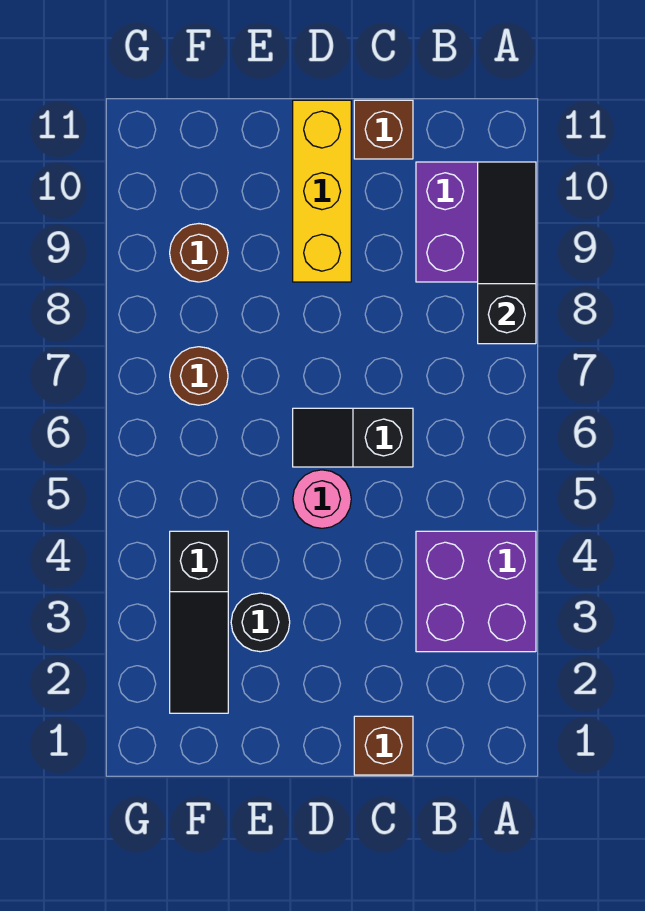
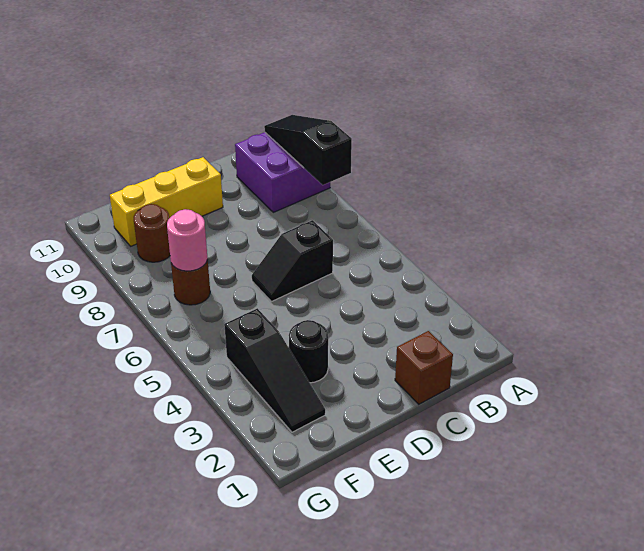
purple brick A3:B4 level 1 -> none
brown brick C11 level 1 -> none
pink round brick D5 level 1 -> pink round brick F7 level 2
yellow brick D9:D11 level 1 -> yellow brick D10:F10 level 1

